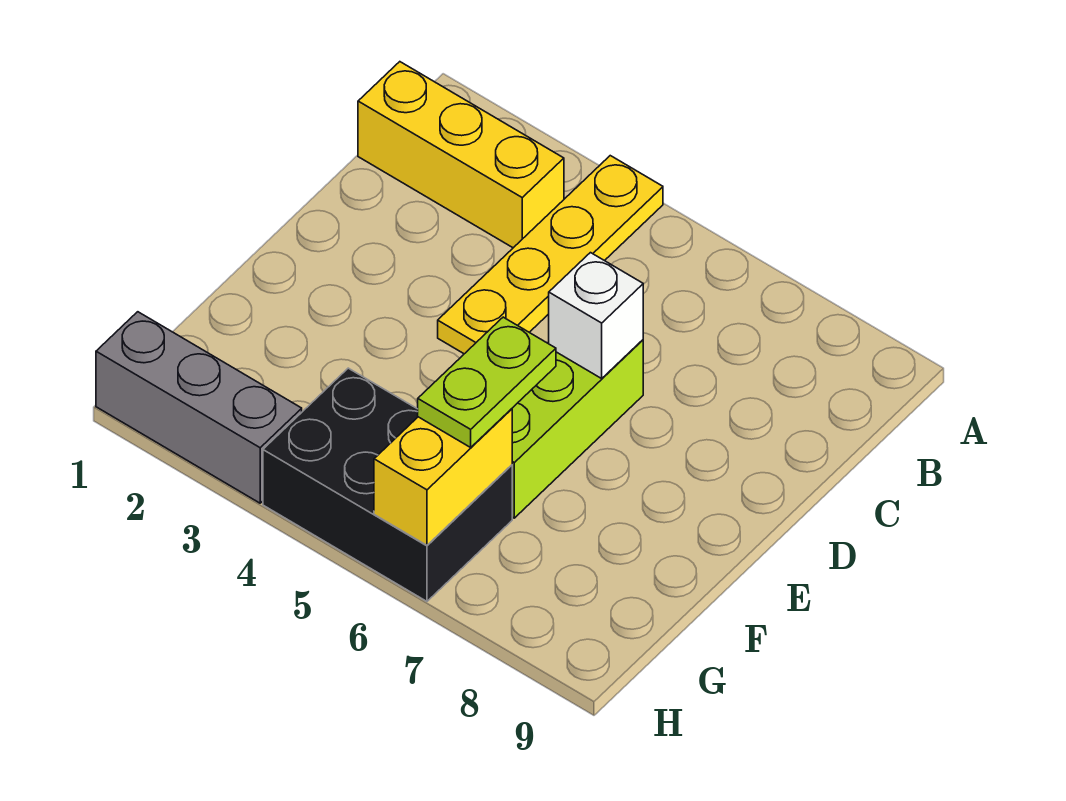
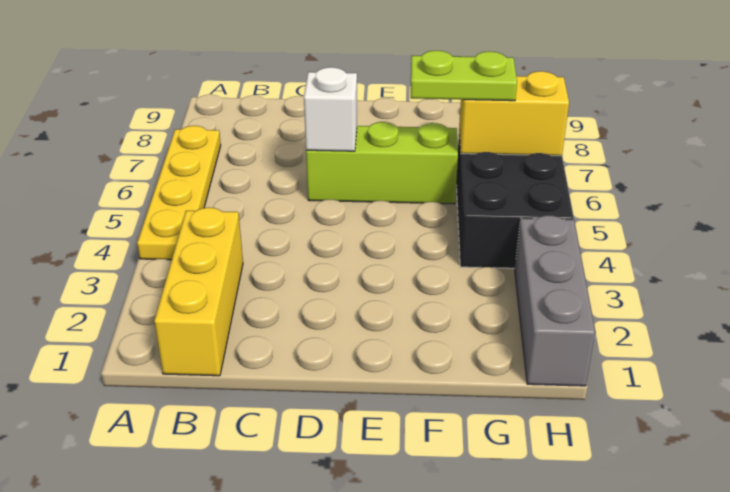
yellow plate A4:D4 level 1 -> yellow plate A4:A7 level 1

